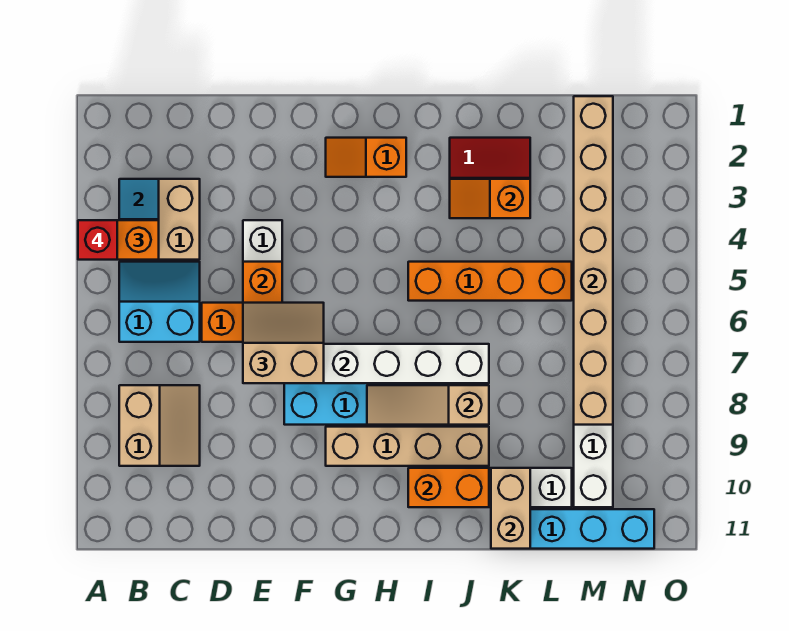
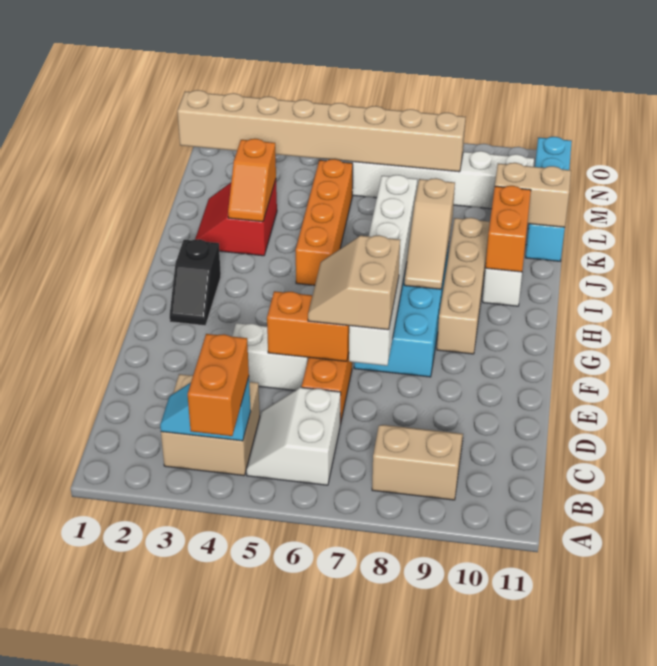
red brick A4 level 4 -> none
cyan slope B5:C6 level 1 top 6 -> white slope B5:C6 level 1 top 6
orange slope G2:H2 level 1 top H -> black slope G2:H2 level 1 top H

